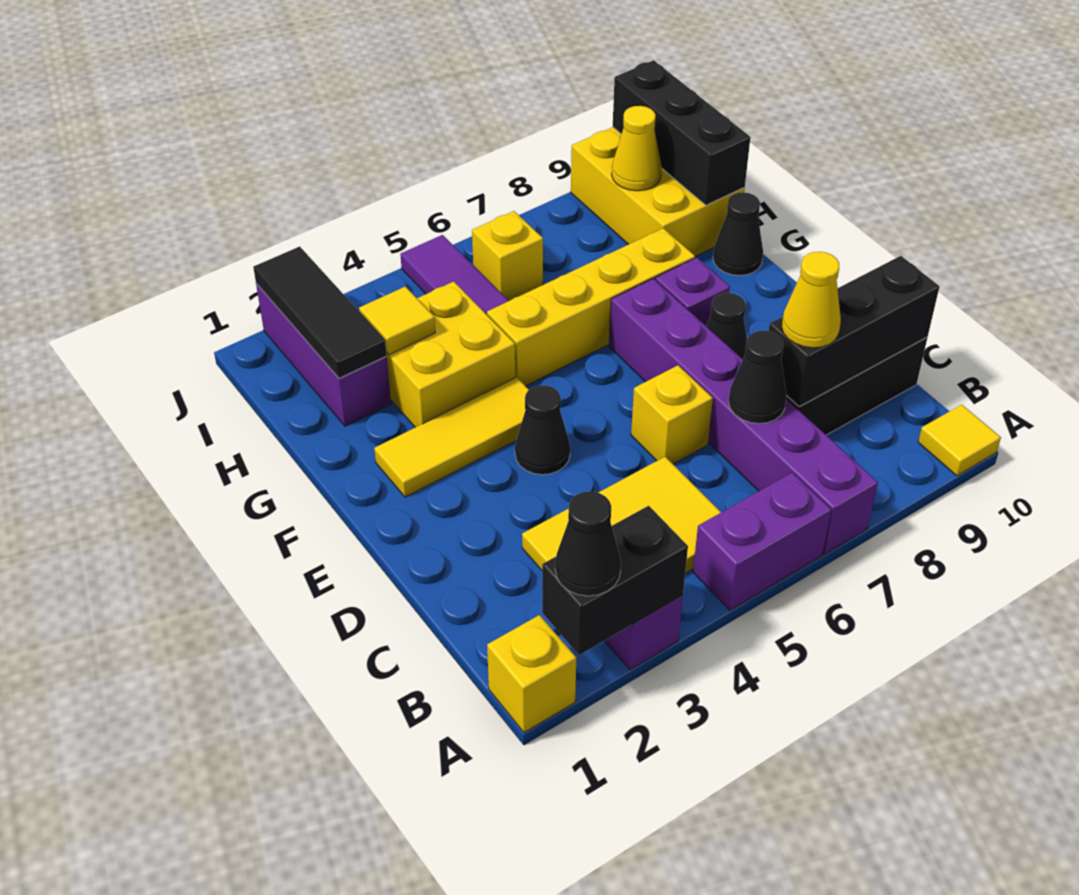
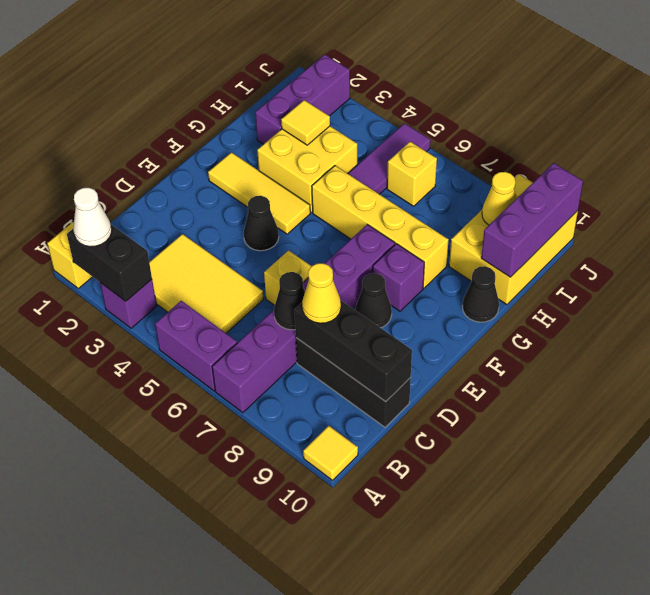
black cone A2 level 3 -> white cone A2 level 3
black tile H2:J2 level 2 -> none
black brick H10:J10 level 2 -> purple brick H10:J10 level 2

